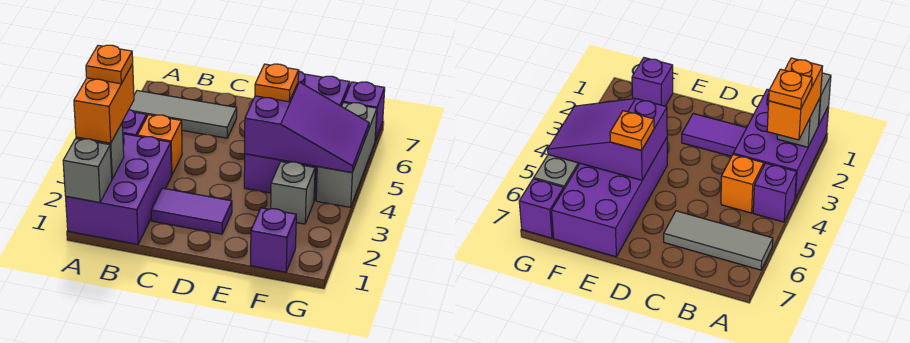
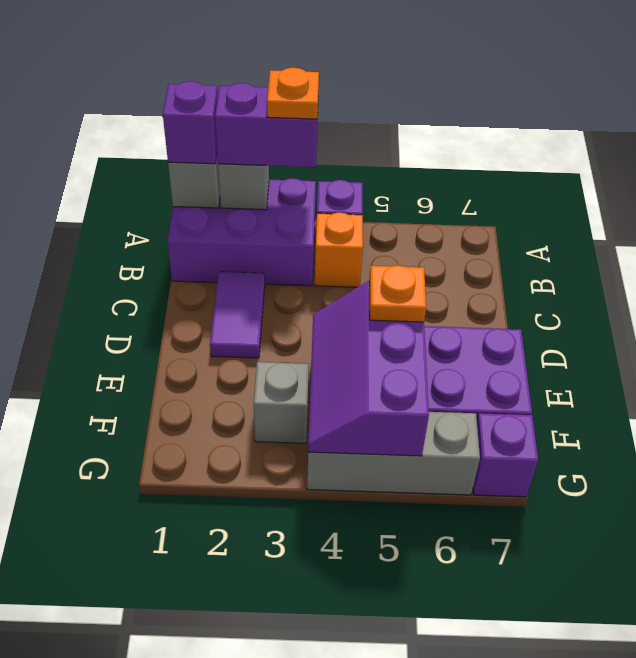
orange brick A2:A3 level 3 -> purple brick A2:A3 level 3
grey tile A6:C6 level 1 -> none
purple slope E4:G5 level 2 top E -> purple slope E4:G5 level 2 top 5
purple brick F1 level 1 -> purple brick A1 level 3

